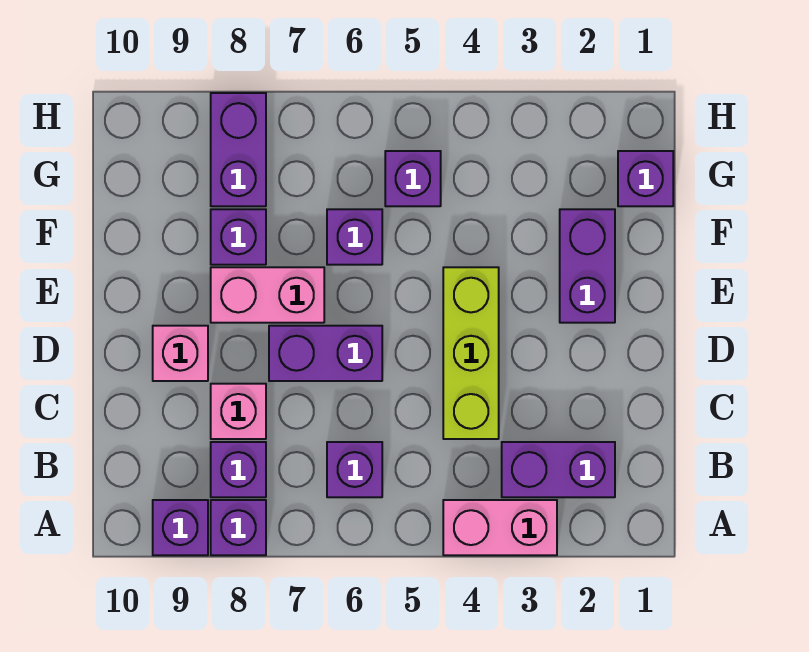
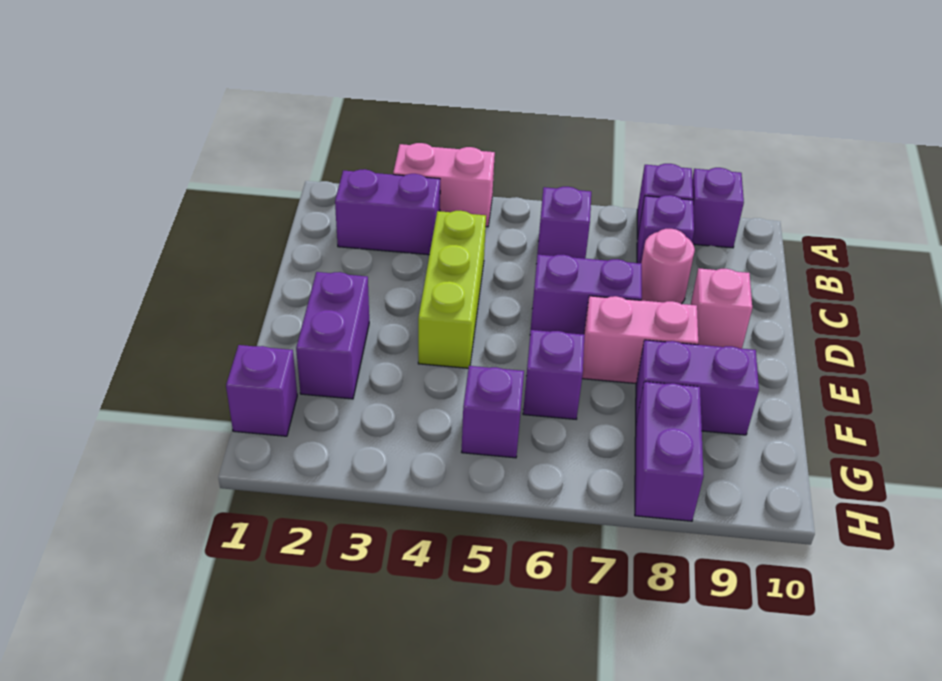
pink brick C8 level 1 -> pink round brick C8 level 1
purple brick F8 level 1 -> purple brick F8:F9 level 1

